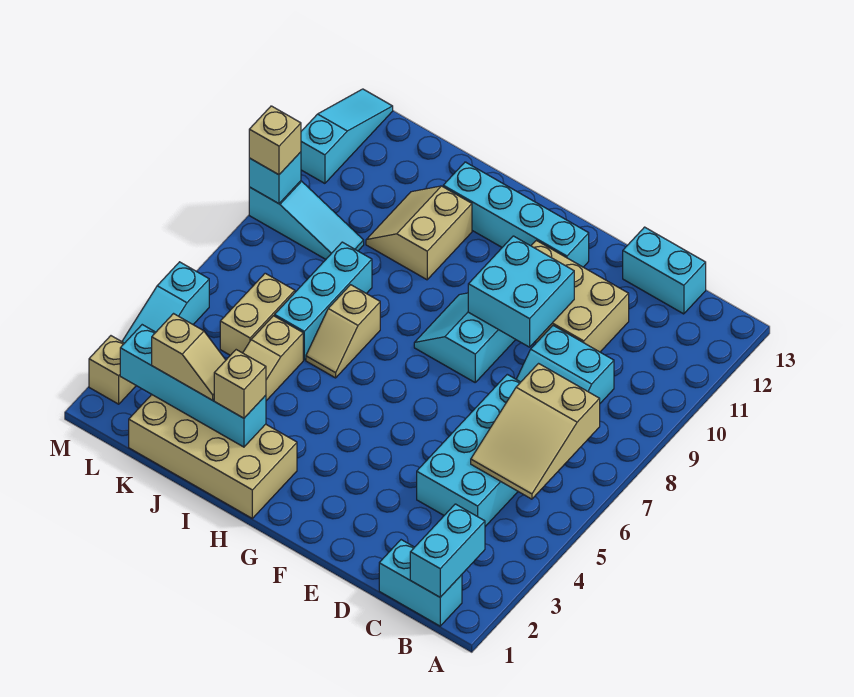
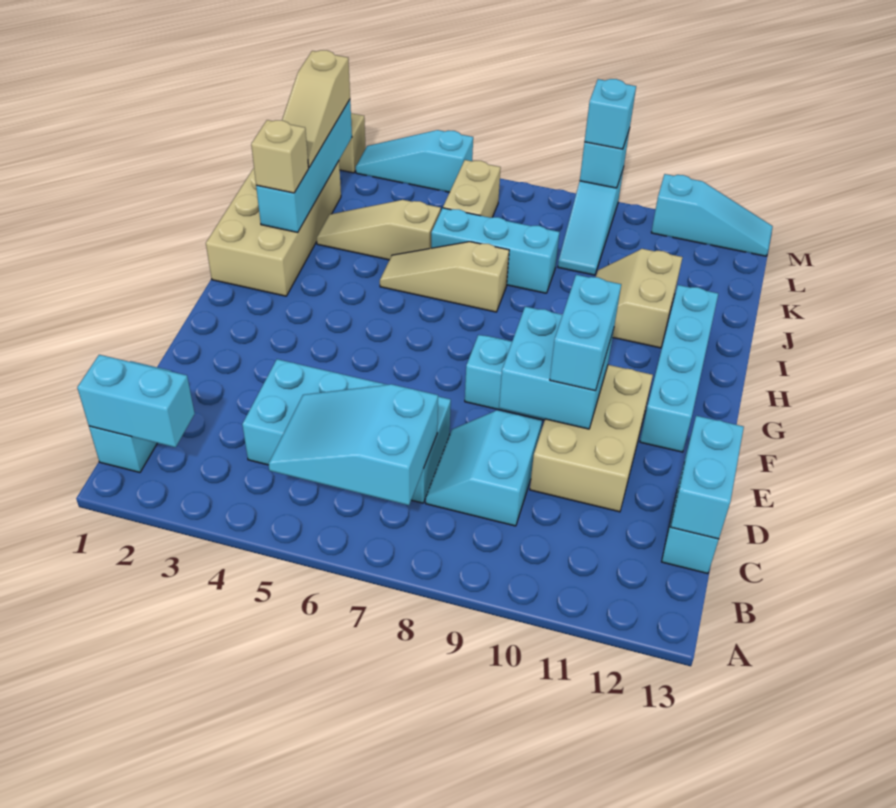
tan slope B5:C7 level 2 top 7 -> cyan slope B5:C7 level 2 top 7
none -> cyan brick C13:D13 level 2
none -> cyan brick E10:F10 level 3
tan slope I6:I7 level 1 top 7 -> tan slope I5:I7 level 1 top 7
tan slope I10:J11 level 1 top I -> tan slope I10:J11 level 1 top 11
tan slope J2:K2 level 3 top K -> tan slope J2:L2 level 3 top L
tan brick K5:K6 level 1 -> tan brick K6:L6 level 1
tan brick M9 level 3 -> cyan brick M9 level 3

